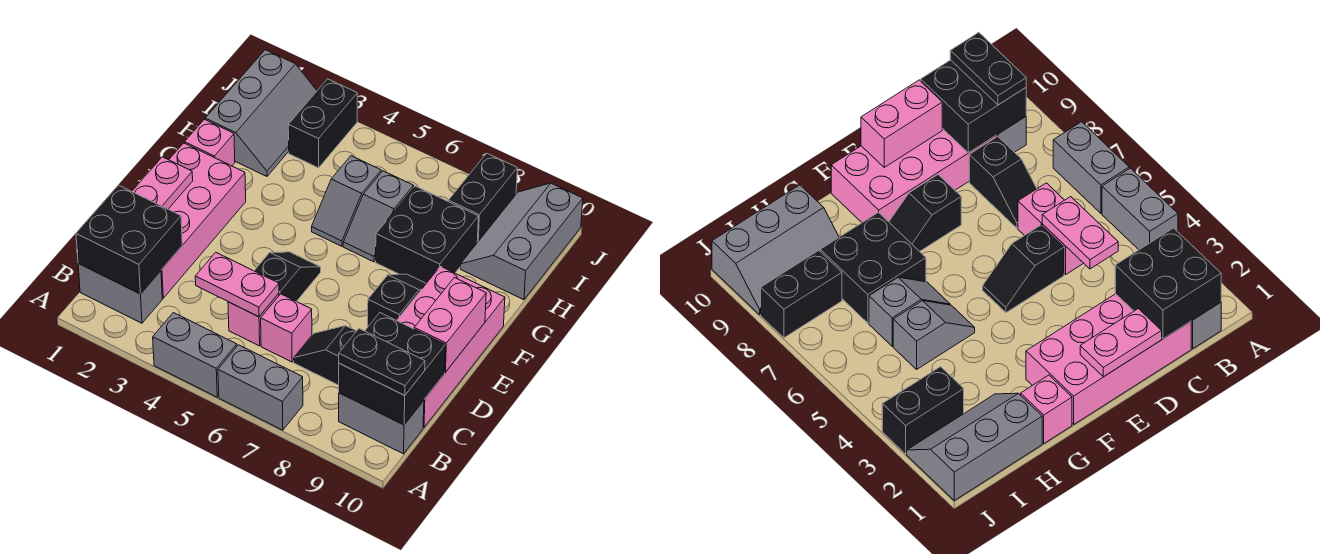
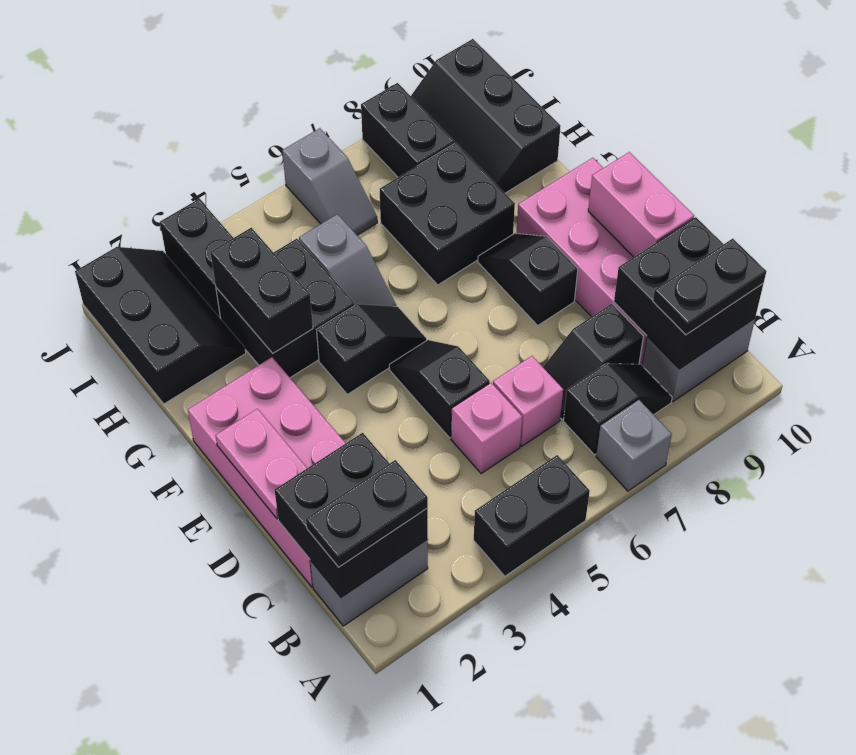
grey brick A4:A5 level 1 -> black brick A4:A5 level 1
grey brick A6:A7 level 1 -> grey brick A7 level 1
none -> black plate B1:B2 level 3
none -> black slope B7:B8 level 1 top 7
pink plate C4:C5 level 2 -> none
none -> black slope F4:F5 level 1 top 4
pink brick G1 level 1 -> none
none -> black brick G3:H4 level 1
none -> black brick G3:H3 level 2
grey slope G6:H6 level 1 top H -> grey slope I6:J6 level 1 top J
grey slope H1:J2 level 1 top 1 -> black slope H1:J2 level 1 top 1
grey slope H9:J10 level 1 top 10 -> black slope H9:J10 level 1 top 10

